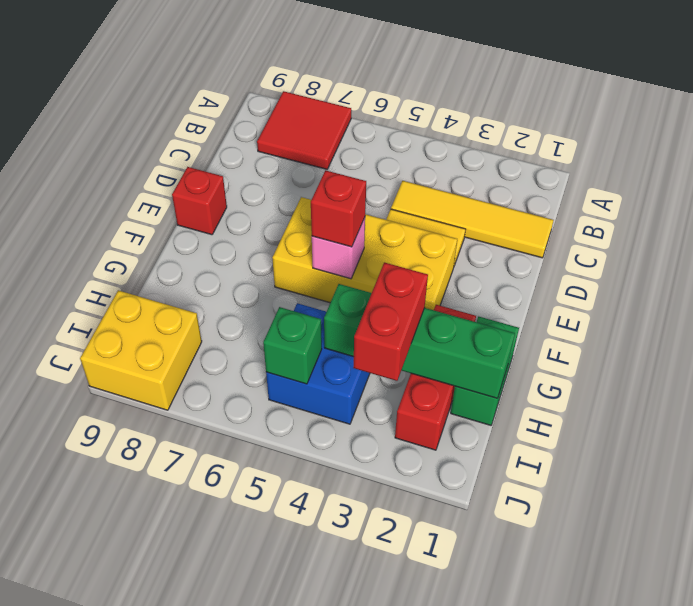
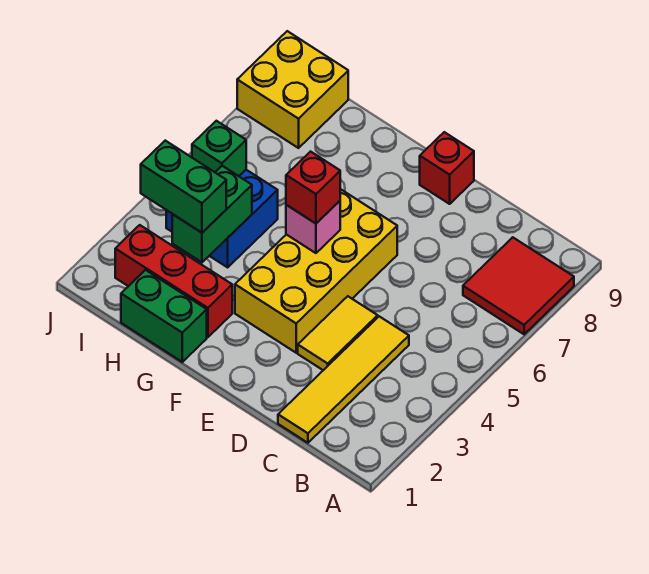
green brick H1:H4 level 2 -> green brick H3:H4 level 2
red brick H3:I3 level 3 -> green brick H3:I3 level 3

